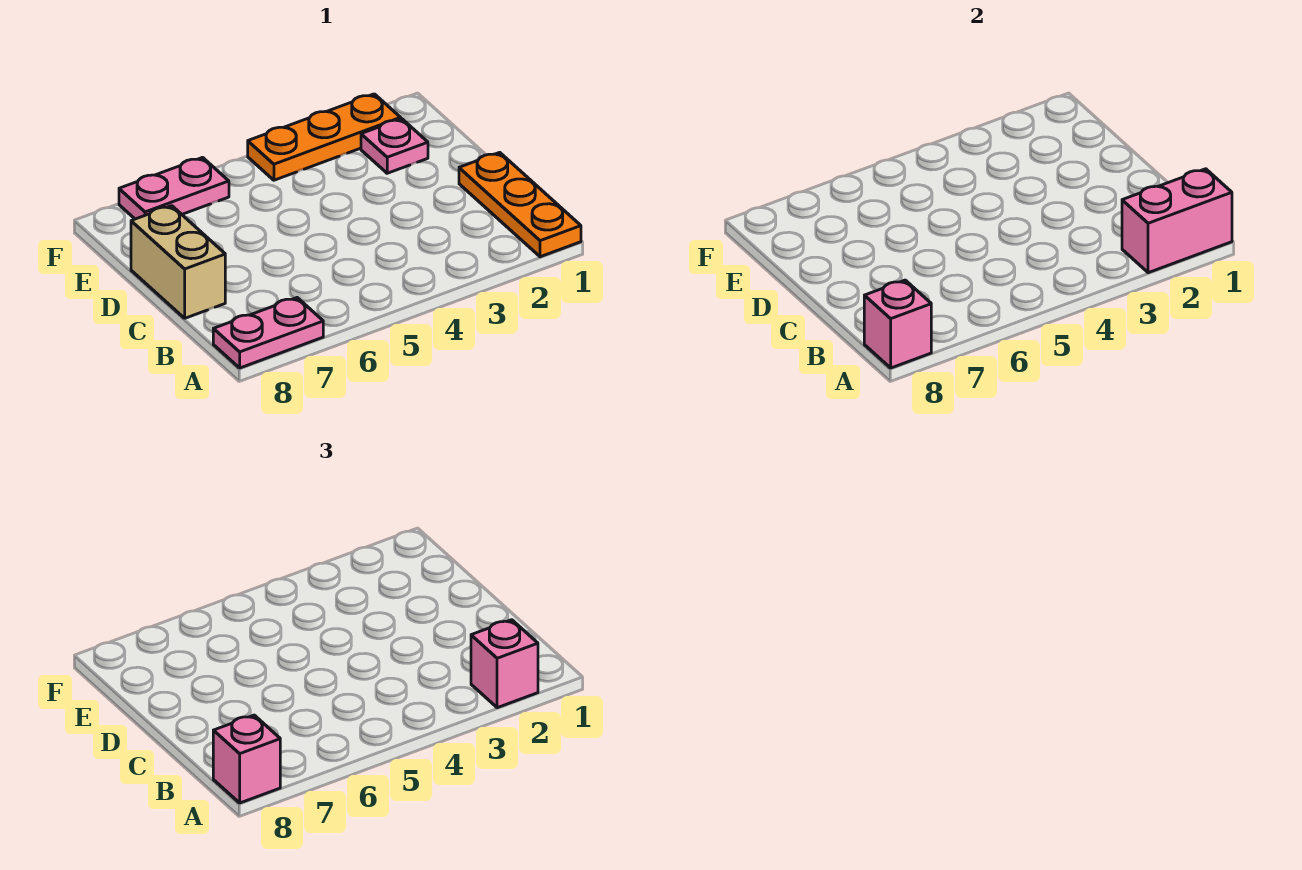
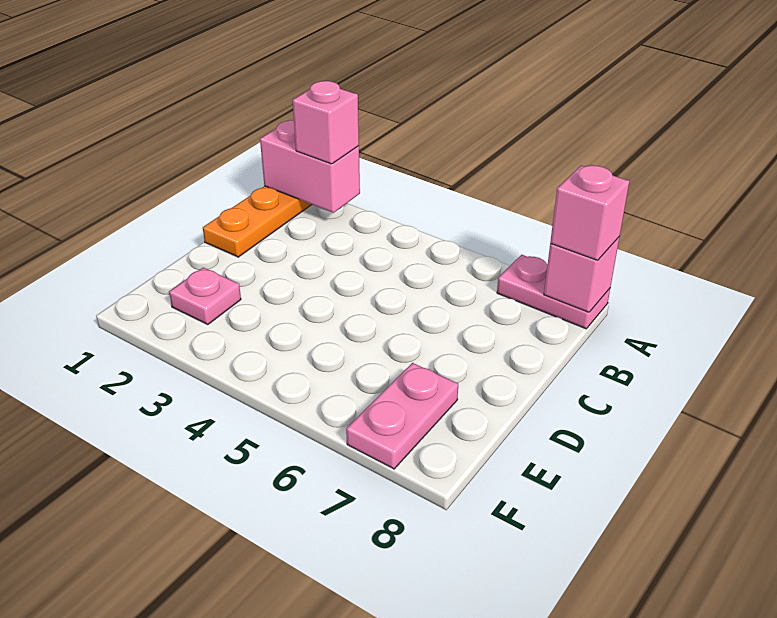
tan brick C8:D8 level 1 -> none
orange plate F2:F4 level 1 -> none
pink plate F6:F7 level 1 -> pink plate E7:F7 level 1

